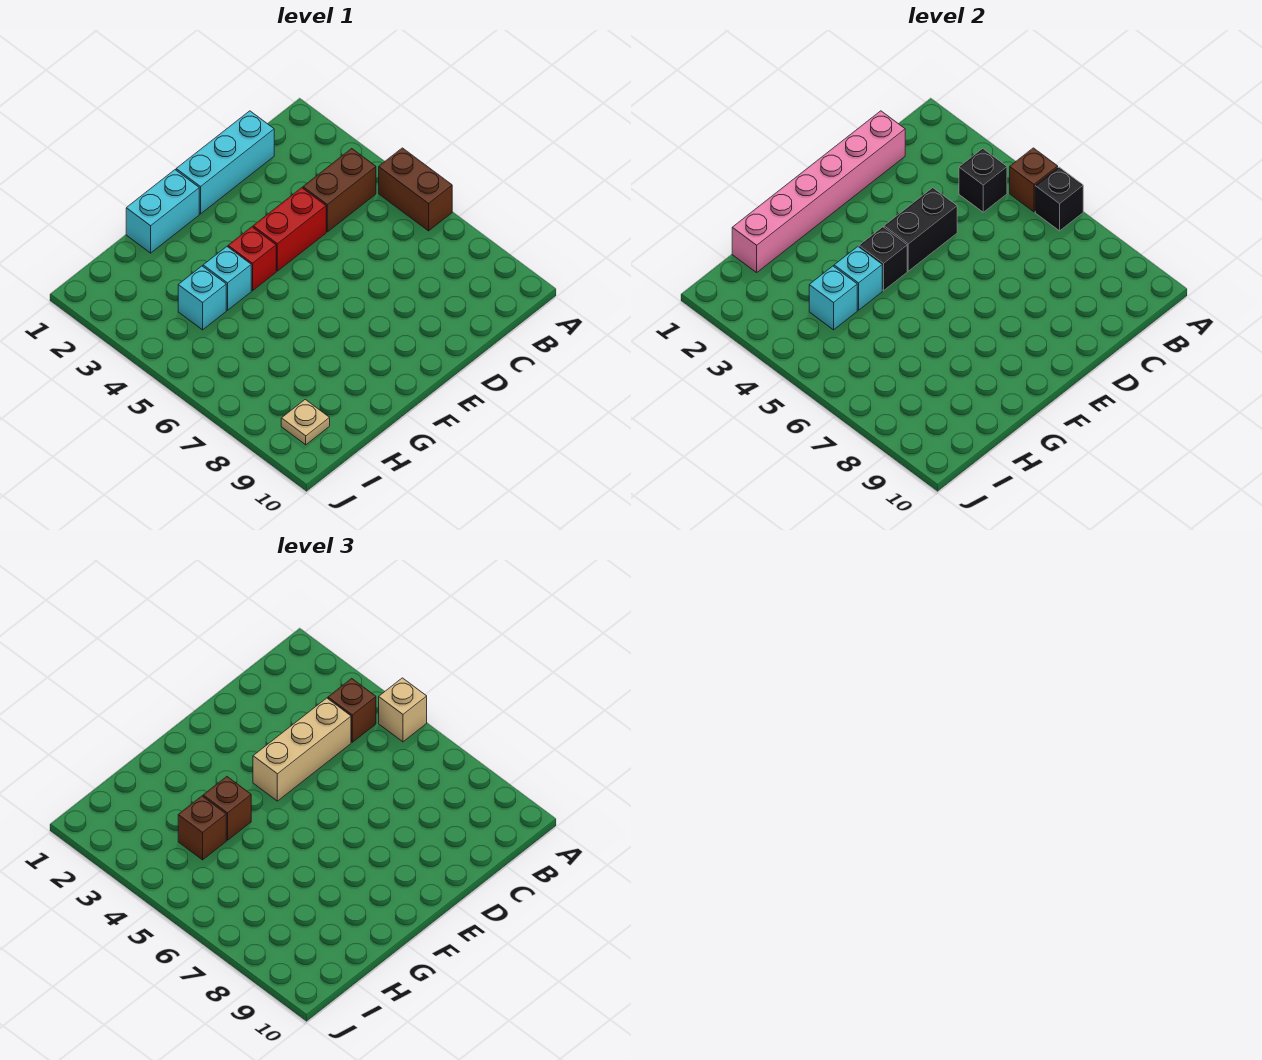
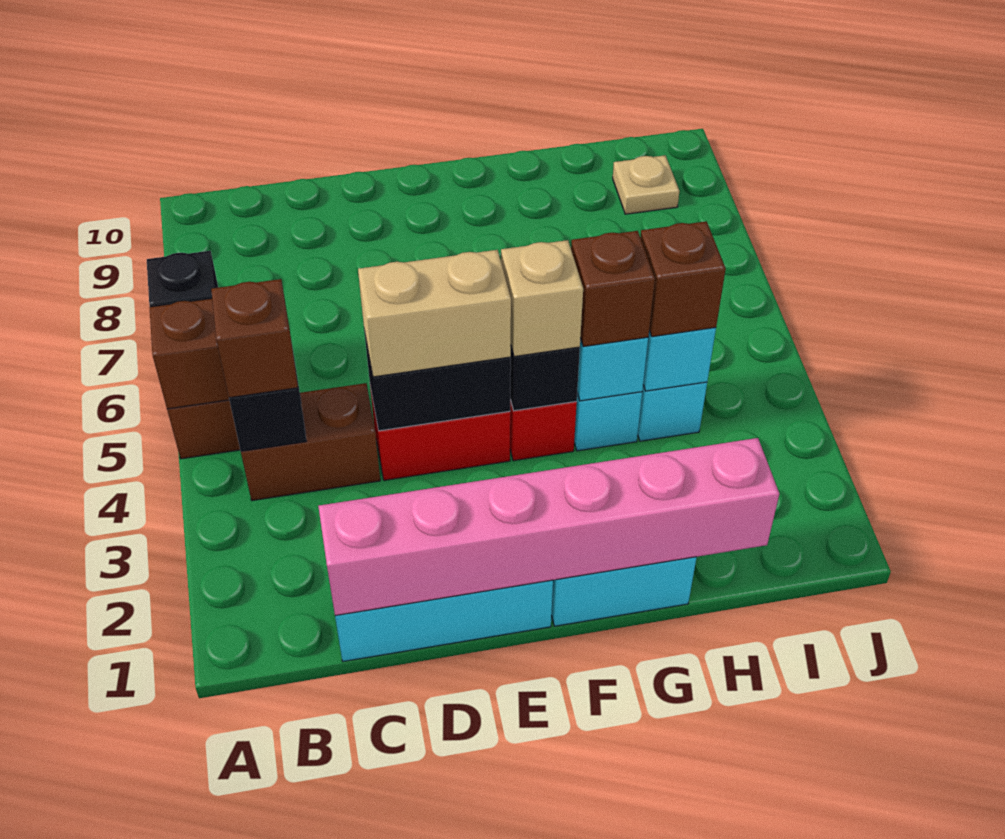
tan brick A5 level 3 -> tan brick F4 level 3
tan brick C4:E4 level 3 -> tan brick D4:E4 level 3

